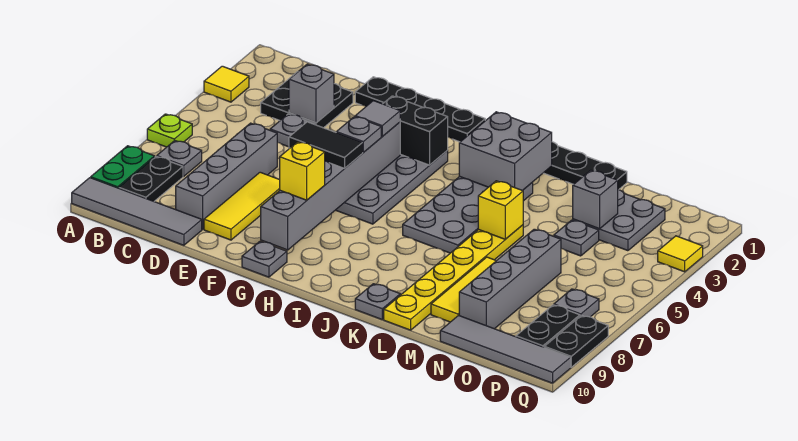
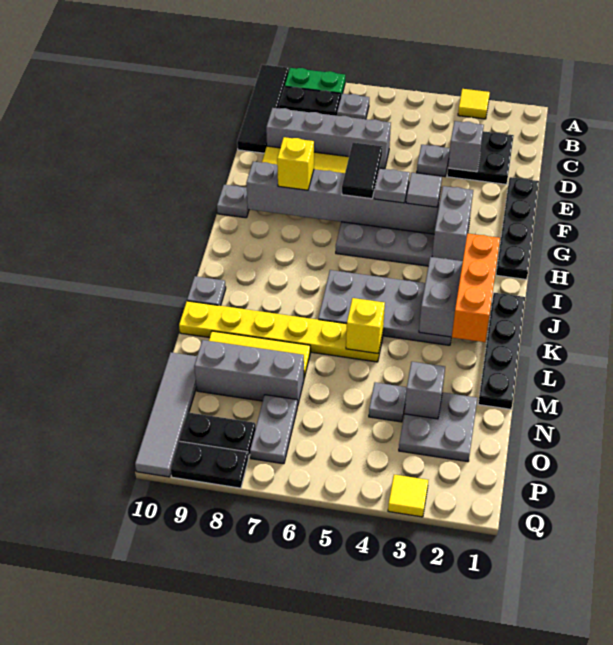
lime plate A6 level 1 -> none
grey tile A10:D10 level 1 -> black tile A10:D10 level 1
black brick G3:H3 level 2 -> grey brick G3:H3 level 2
none -> orange brick J2:L2 level 3
grey brick N6:N9 level 1 -> grey brick N7:N9 level 1
grey plate P7 level 1 -> grey plate O7:P7 level 1

